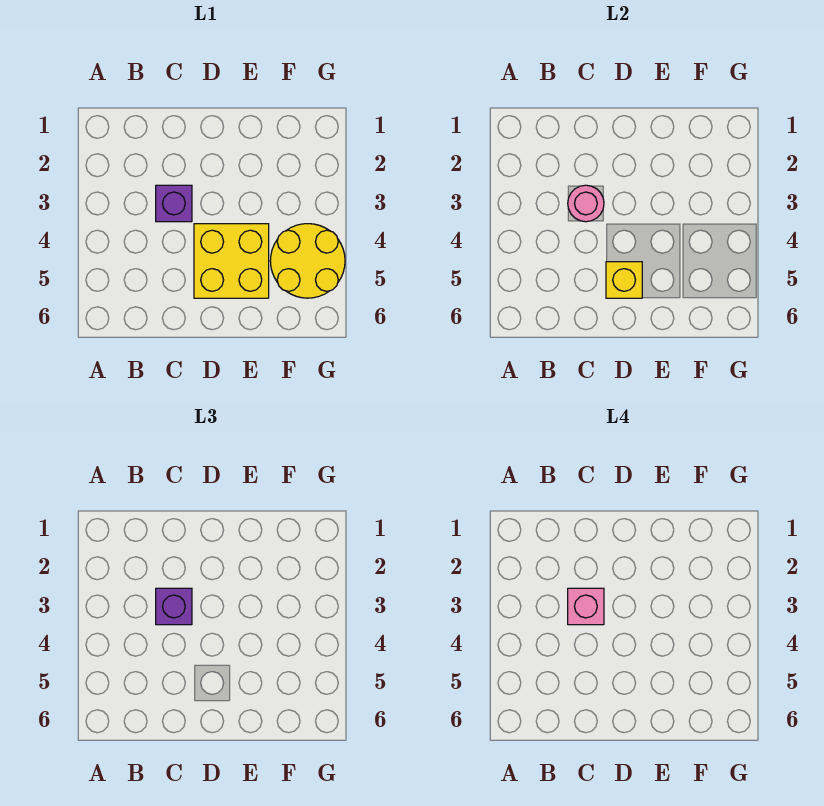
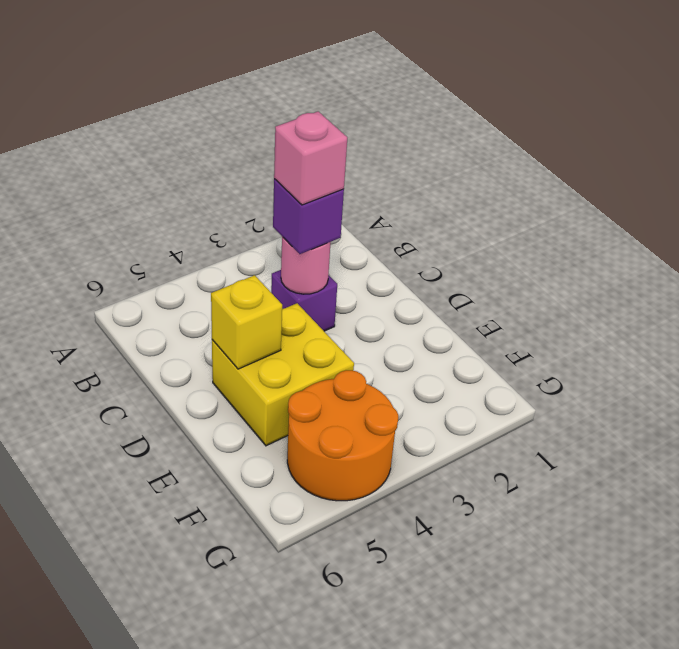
yellow round brick F4:G5 level 1 -> orange round brick F4:G5 level 1

